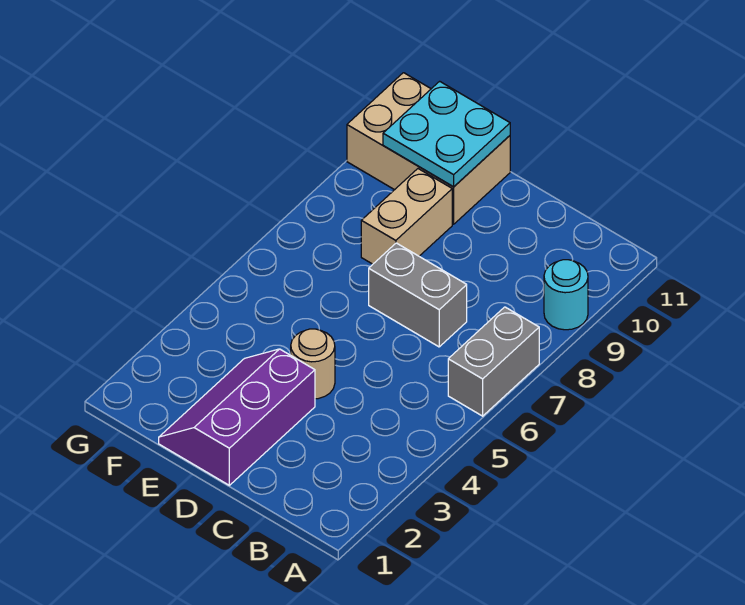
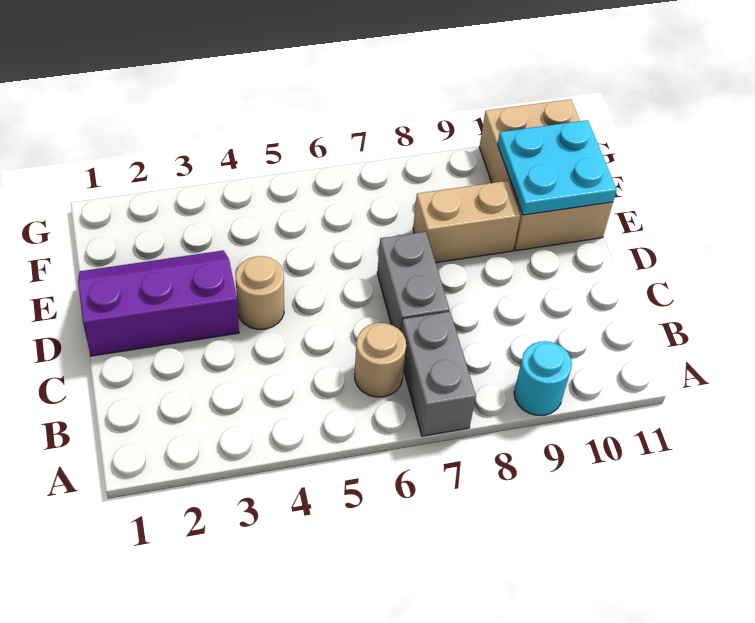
grey brick A6:A7 level 1 -> grey brick A7:B7 level 1
none -> tan round brick B6 level 1

